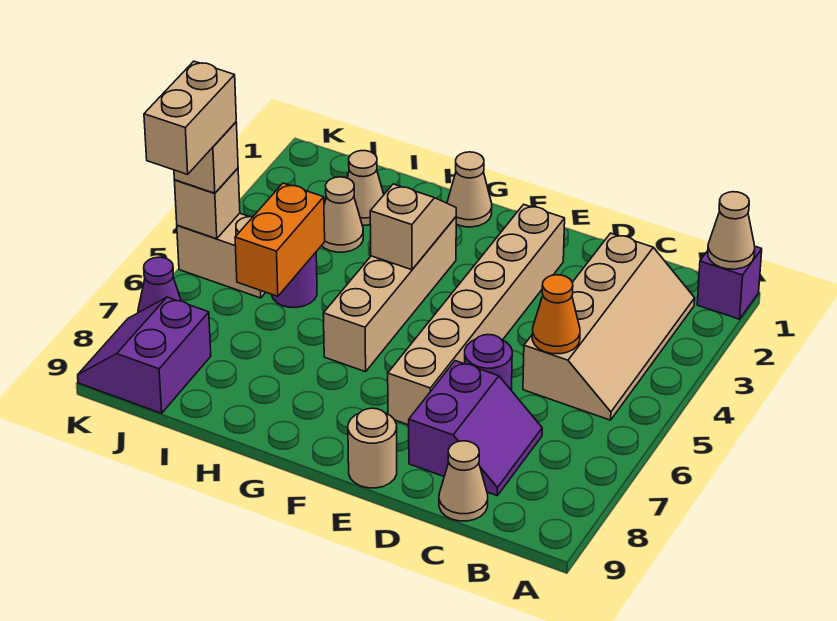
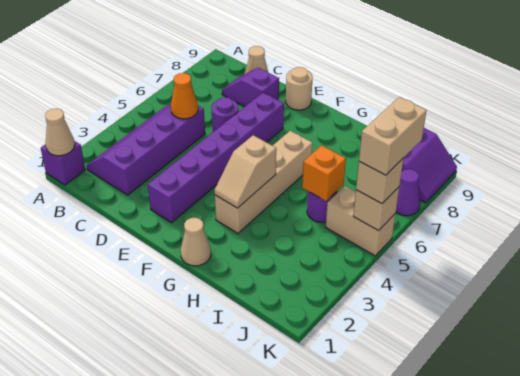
tan slope B2:C5 level 1 top C -> purple slope B2:C5 level 1 top C
purple slope C7:D8 level 1 top D -> purple slope C8:D8 level 1 top D
tan brick E2:E7 level 1 -> purple brick E2:E7 level 1
tan cone I2 level 1 -> none
tan cone I3 level 1 -> none
orange brick I5:I6 level 2 -> orange brick I5 level 2

